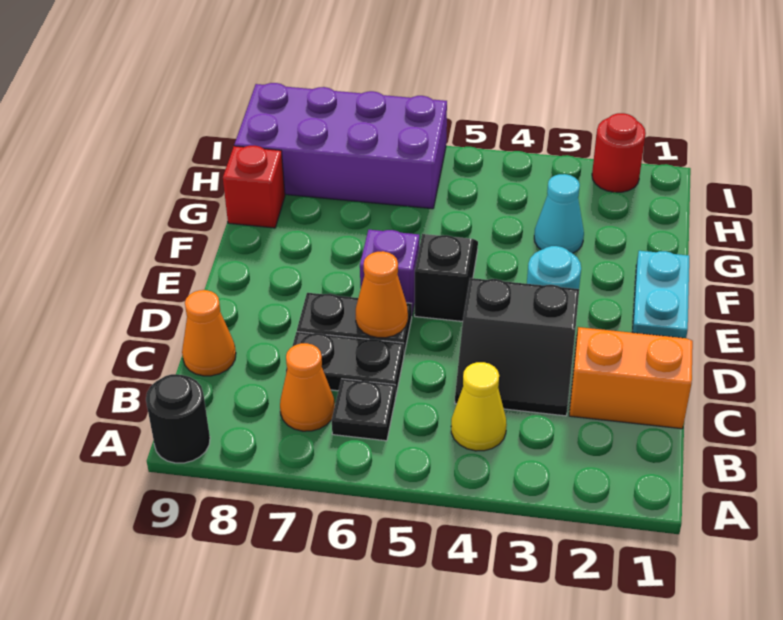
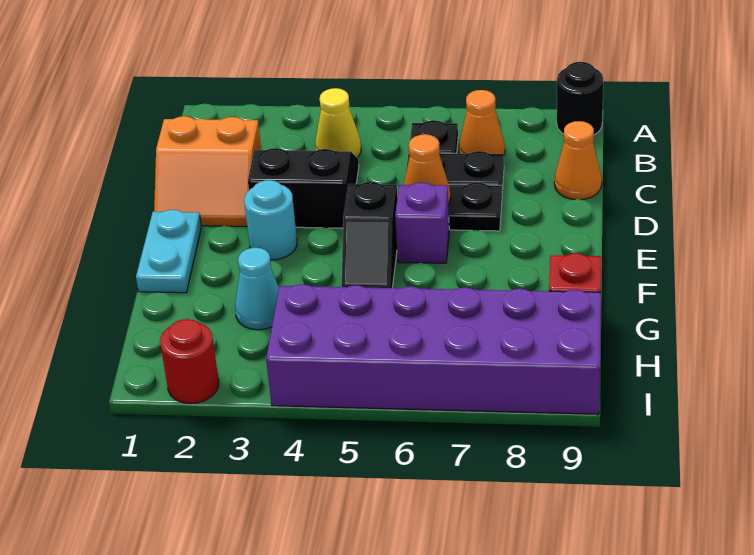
purple brick H6:I9 level 1 -> purple brick H4:I9 level 1

